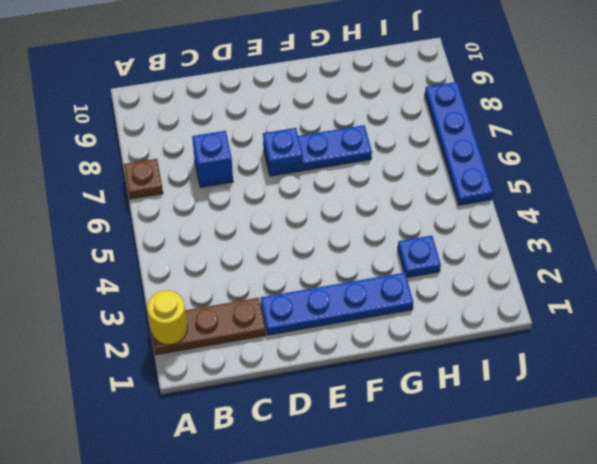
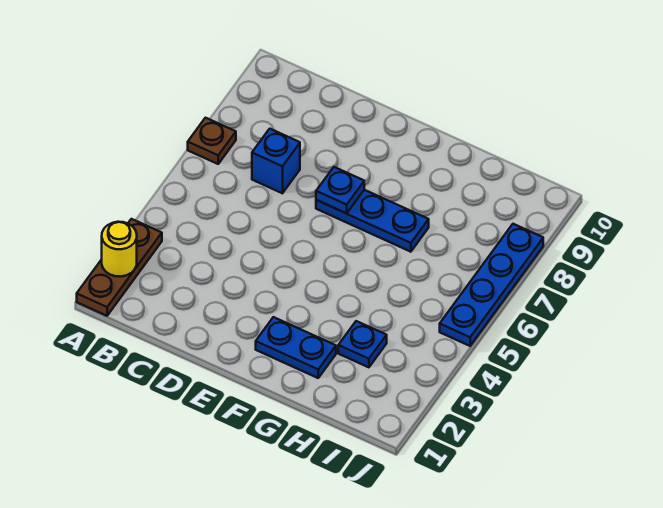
brown plate A2:C2 level 1 -> brown plate A1:A3 level 1
blue plate D2:G2 level 1 -> blue plate F2:G2 level 1

